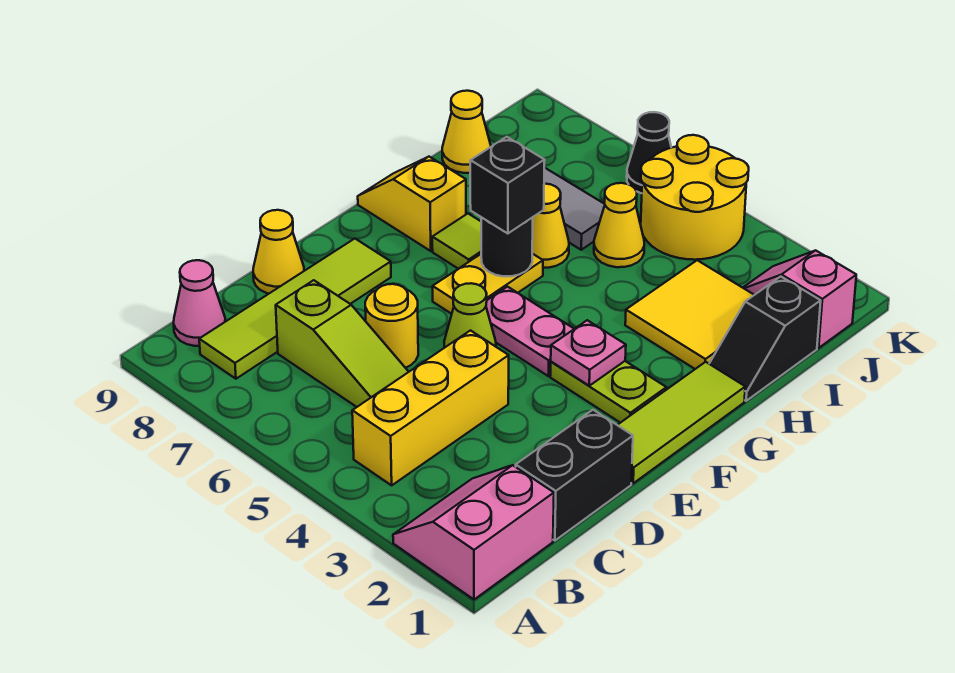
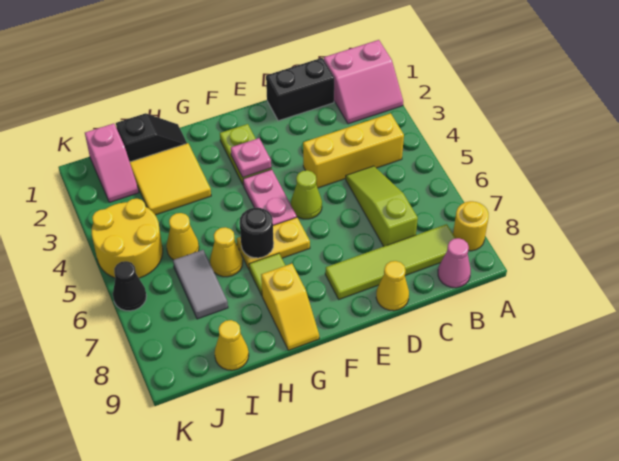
yellow round brick D6 level 1 -> yellow round brick A8 level 1
lime tile E1:G1 level 1 -> none
black brick G6 level 3 -> none

